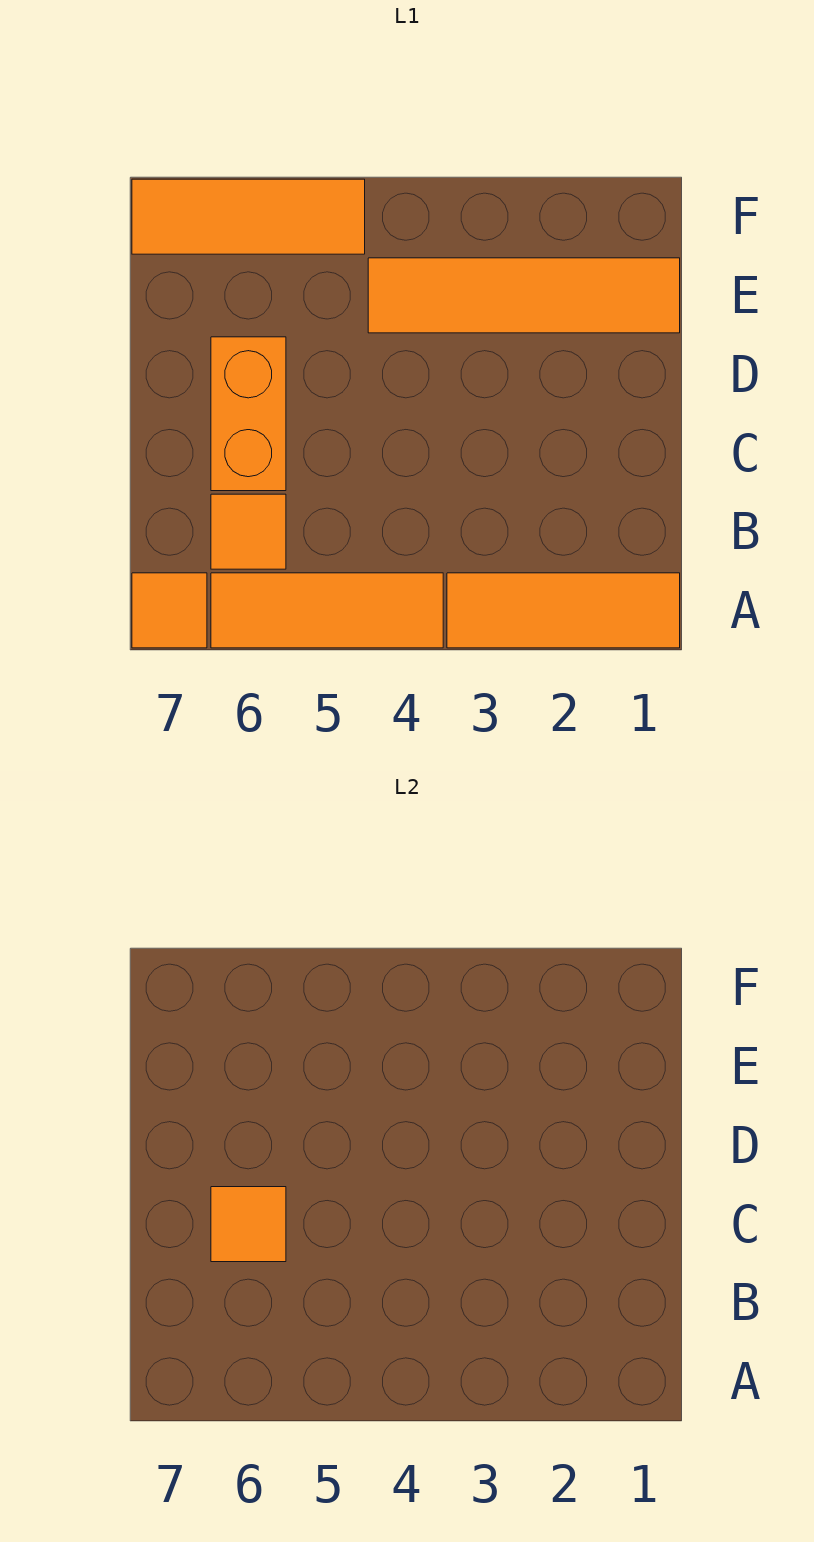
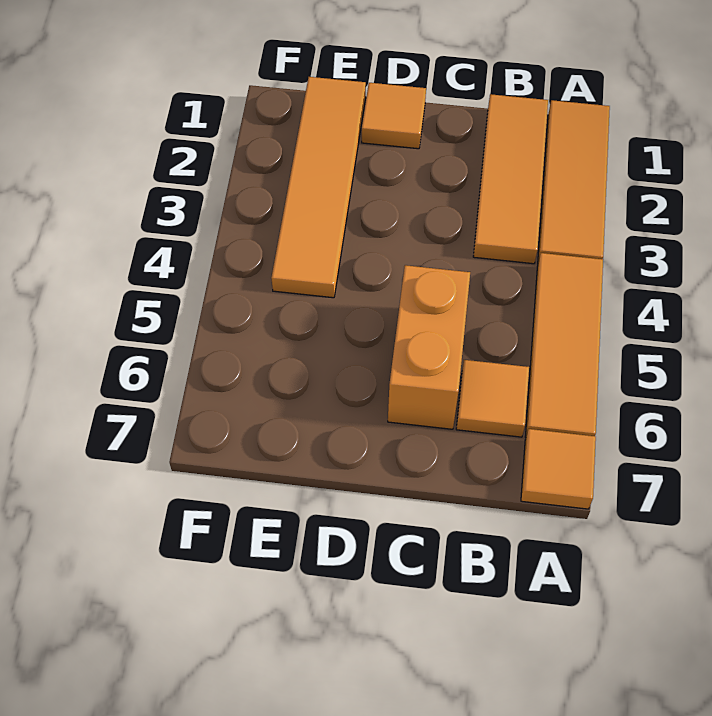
orange brick C6:D6 level 1 -> orange brick C5:C6 level 1
orange tile C6 level 2 -> orange tile D1 level 1
orange tile F5:F7 level 1 -> orange tile B1:B3 level 1

